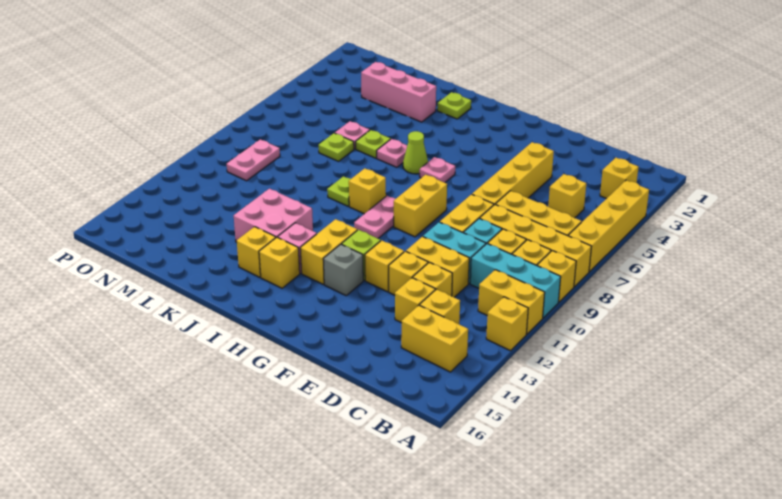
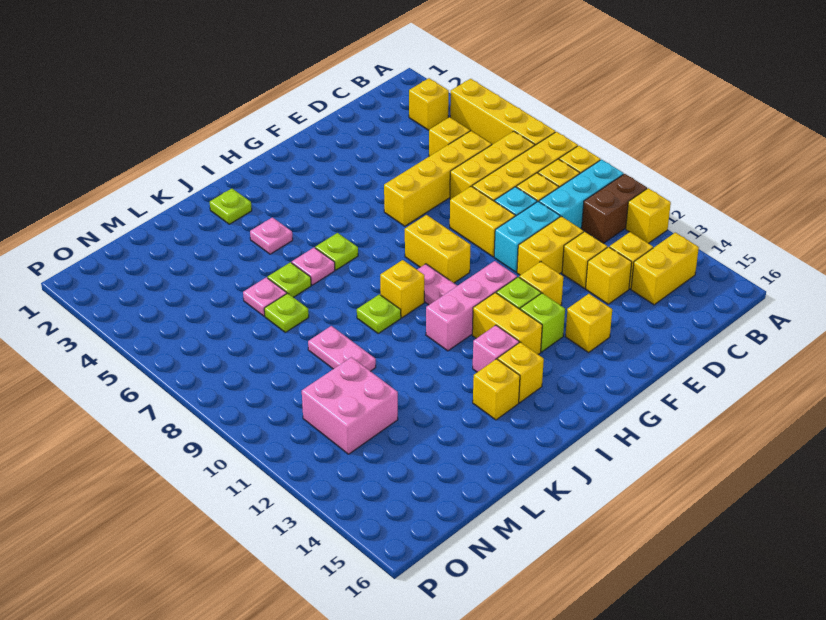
yellow brick A11:B11 level 1 -> brown brick A11:B11 level 1
yellow brick E4:E7 level 1 -> yellow brick C6:F6 level 1
yellow brick E12 level 1 -> yellow brick F14 level 1
grey brick G13 level 1 -> lime brick G13 level 1
pink plate H6 level 1 -> pink plate J4 level 1
lime cone I6 level 1 -> lime plate I6 level 1
pink brick J12:K13 level 1 -> pink brick M11:N12 level 1
pink brick K3:M3 level 1 -> pink brick G11:I11 level 1
pink plate N9:N10 level 1 -> pink plate L9:L10 level 1

